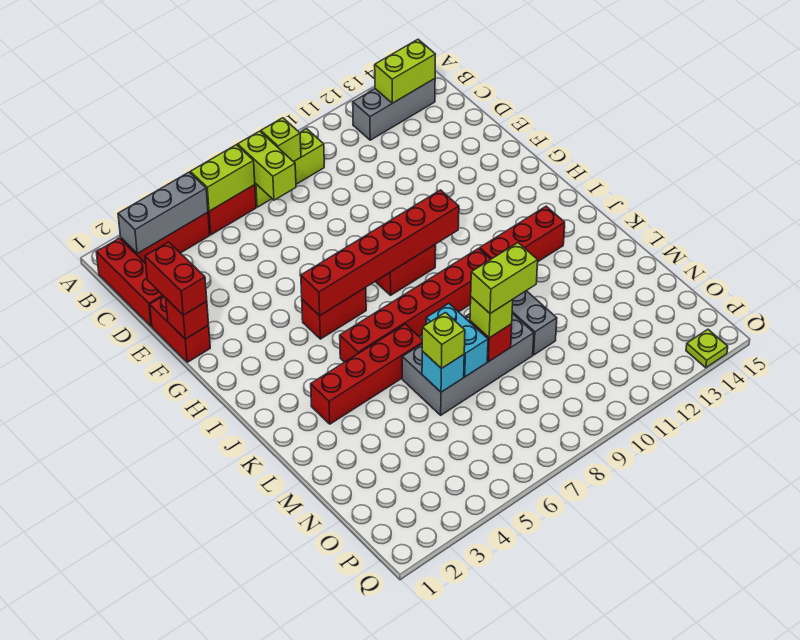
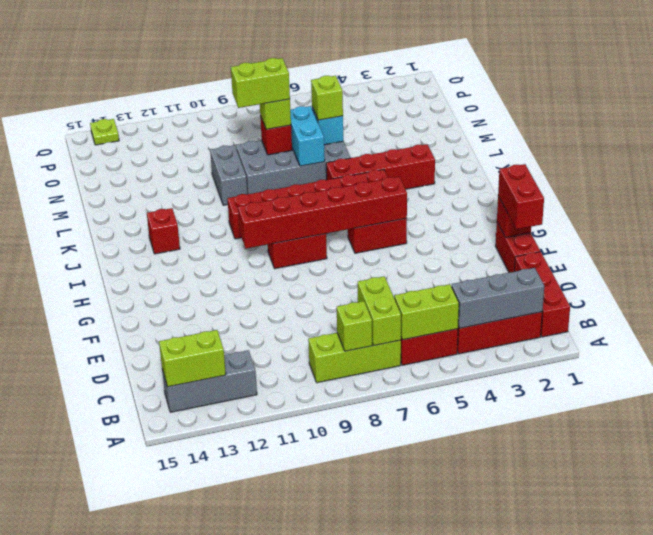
red brick J11:J13 level 1 -> red brick J13 level 1

